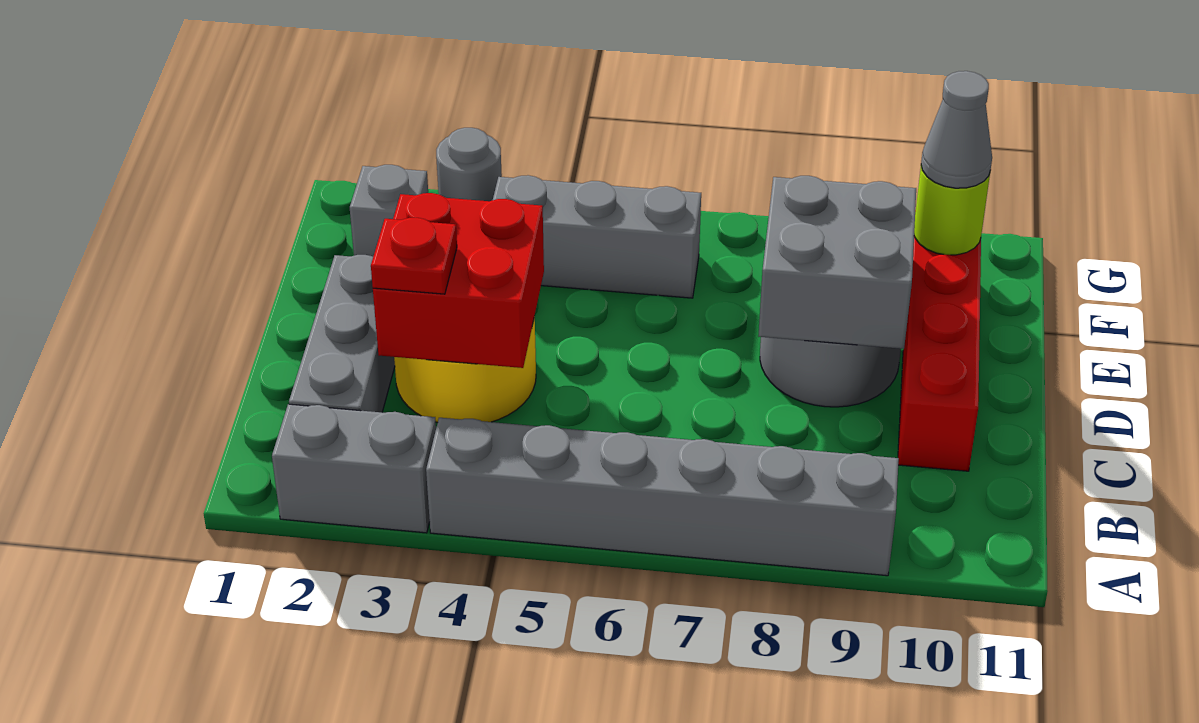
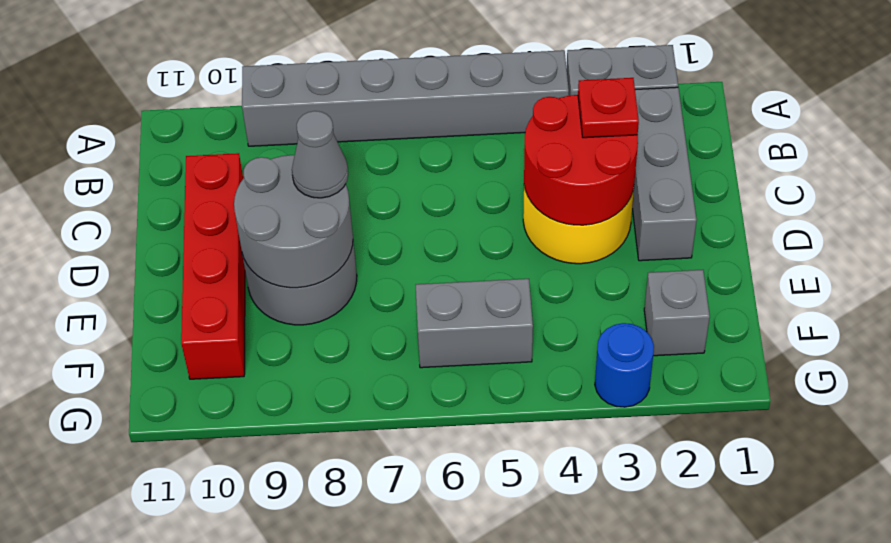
red brick C3:D4 level 2 -> red round brick C3:D4 level 2
grey brick D8:E9 level 2 -> grey round brick D8:E9 level 2
grey brick F4:F6 level 1 -> grey brick F5:F6 level 1
lime round brick F10 level 2 -> none
grey cone F10 level 3 -> grey cone D8 level 3
grey round brick G3 level 1 -> blue round brick G3 level 1

